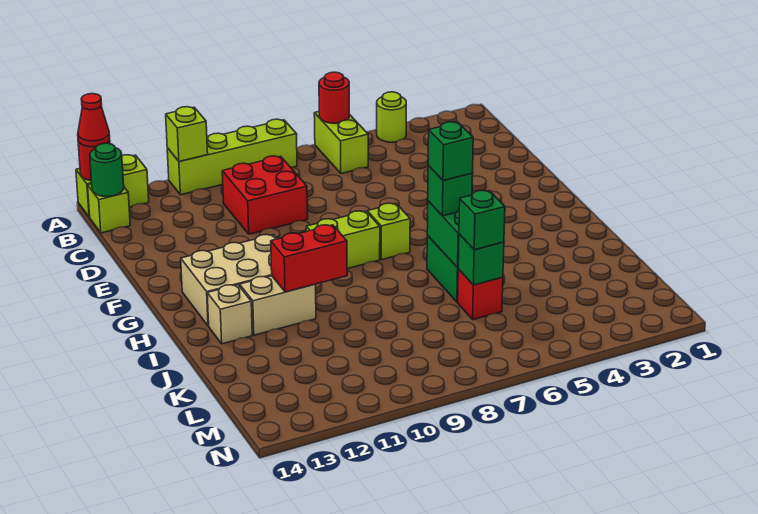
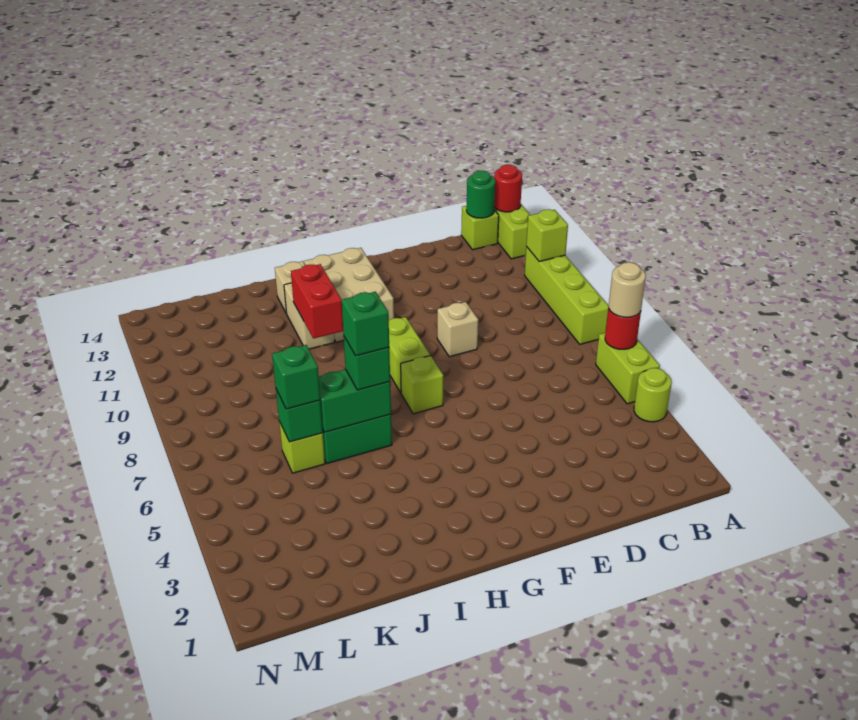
lime brick A6:B6 level 1 -> lime brick A5:A6 level 1
none -> tan round brick A6 level 3
red cone A14 level 3 -> none
red brick C9:D10 level 1 -> none
none -> tan brick E9 level 1
red brick K6 level 1 -> lime brick K6 level 1

